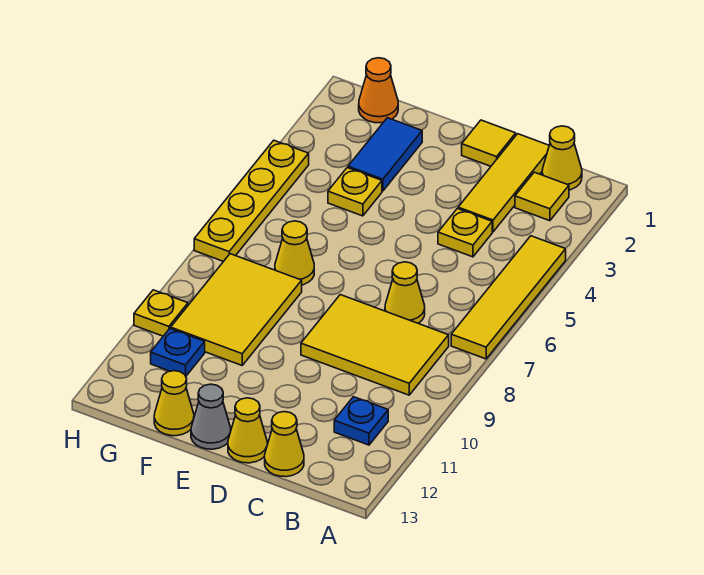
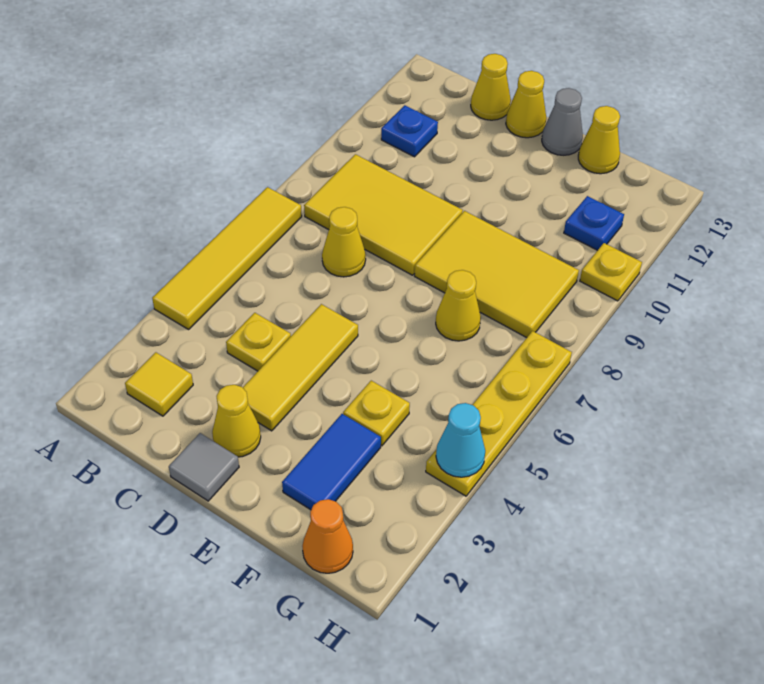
yellow cone B1 level 1 -> yellow cone D2 level 1
yellow tile C1:C3 level 1 -> yellow tile D3:D5 level 1
yellow tile D1 level 1 -> grey tile D1 level 1
yellow tile F8:G10 level 1 -> yellow tile E8:G9 level 1
none -> cyan cone H4 level 2

